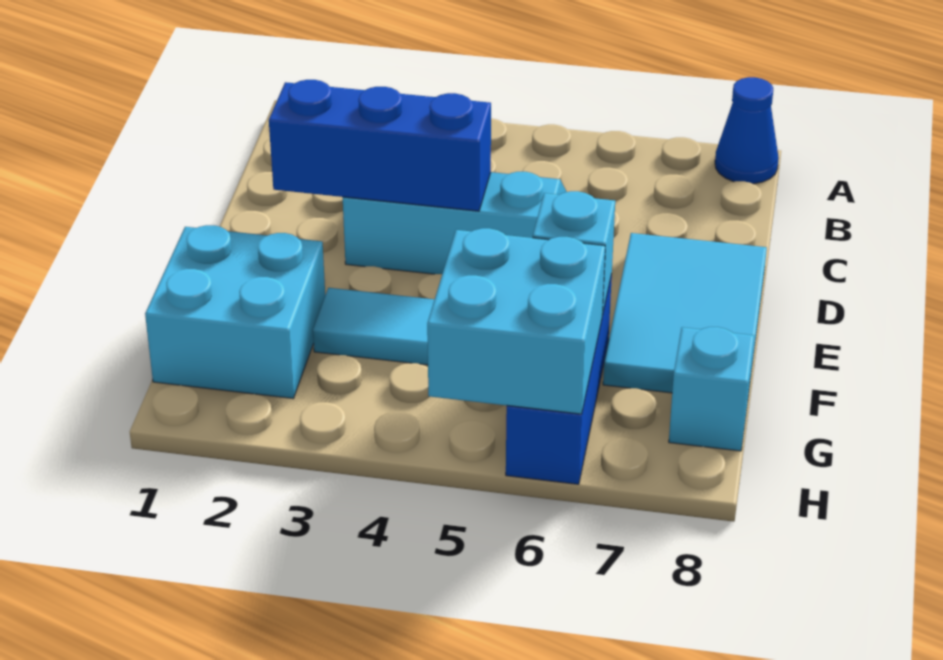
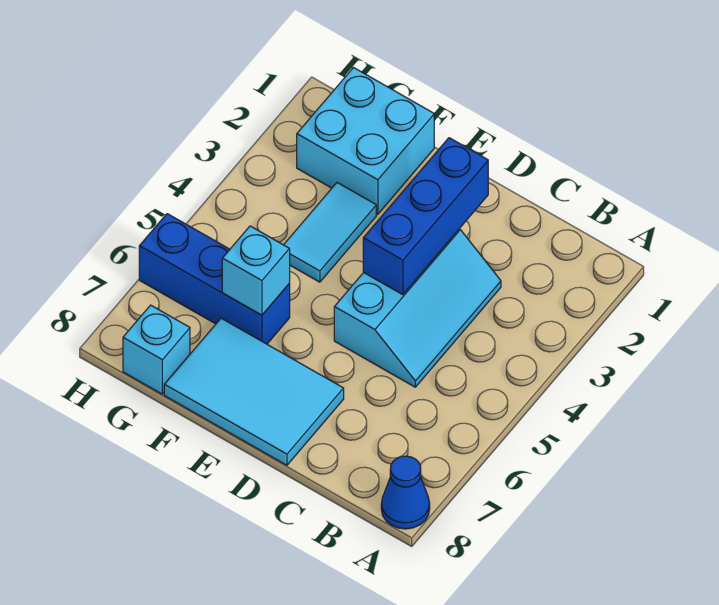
cyan brick G5:H6 level 2 -> none

